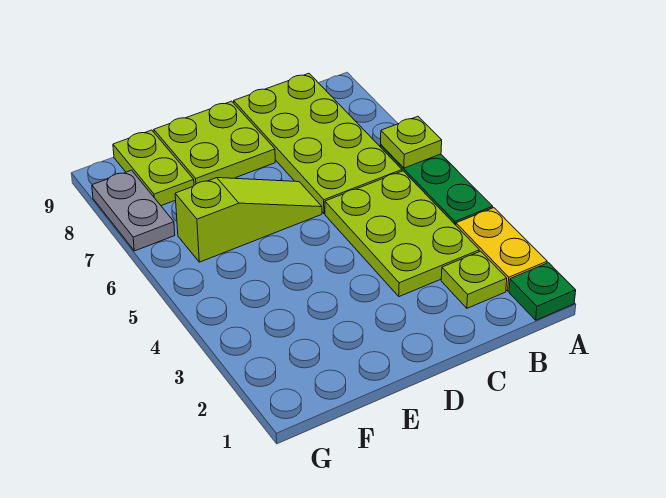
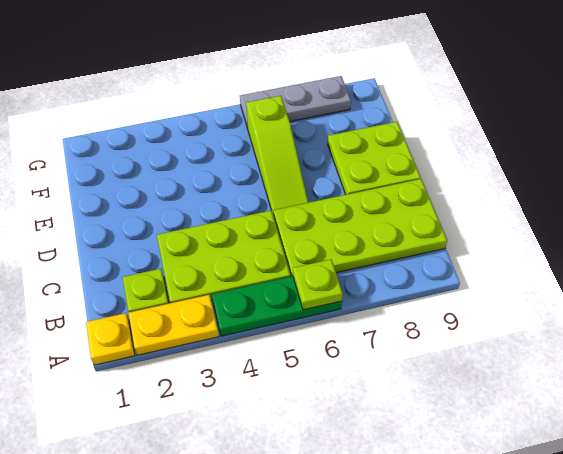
green plate A1 level 1 -> yellow plate A1 level 1
lime plate F8:F9 level 1 -> none
grey plate G7:G8 level 1 -> grey plate G6:G8 level 1

